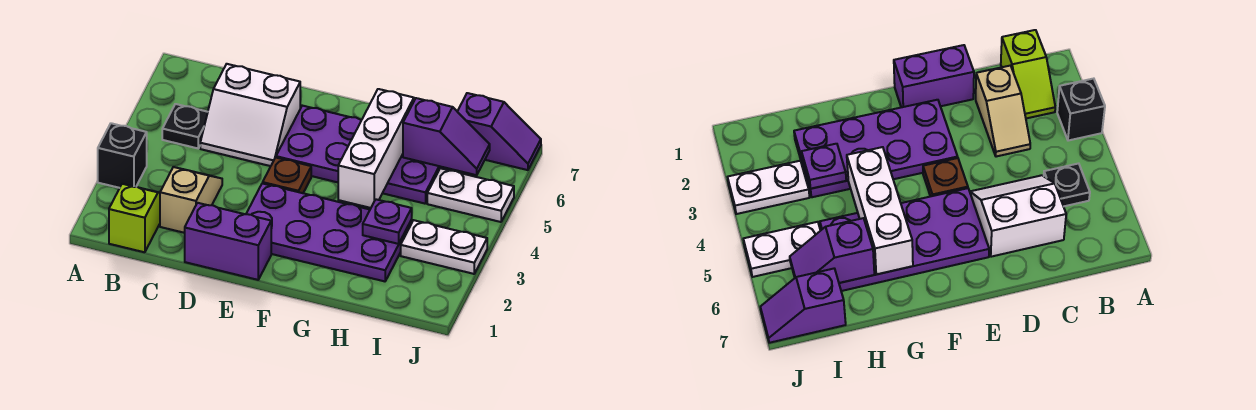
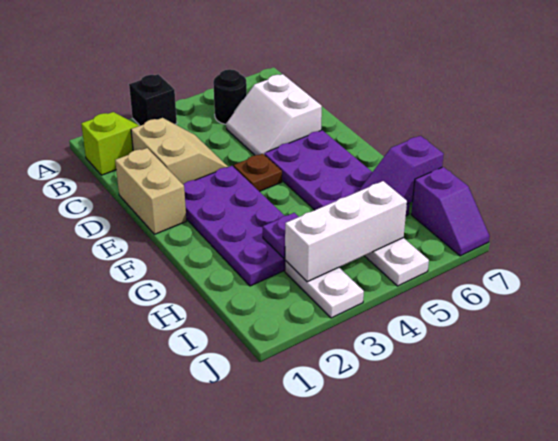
black plate B5 level 1 -> black round brick B5 level 1
tan slope C2:C3 level 1 top 2 -> tan slope C2:D3 level 1 top 2
purple brick D1:E1 level 1 -> tan brick D1:E1 level 1
white brick G4:G6 level 2 -> white brick I3:I5 level 2
purple slope H6:I6 level 2 top H -> purple slope H6:H7 level 2 top 7

